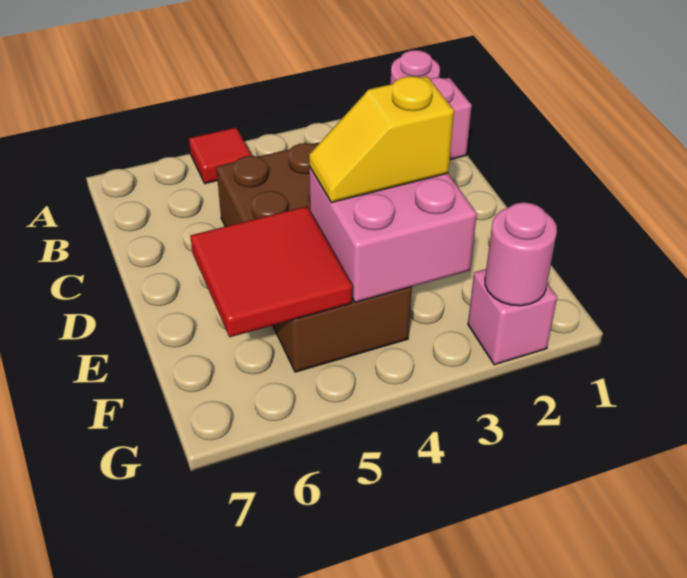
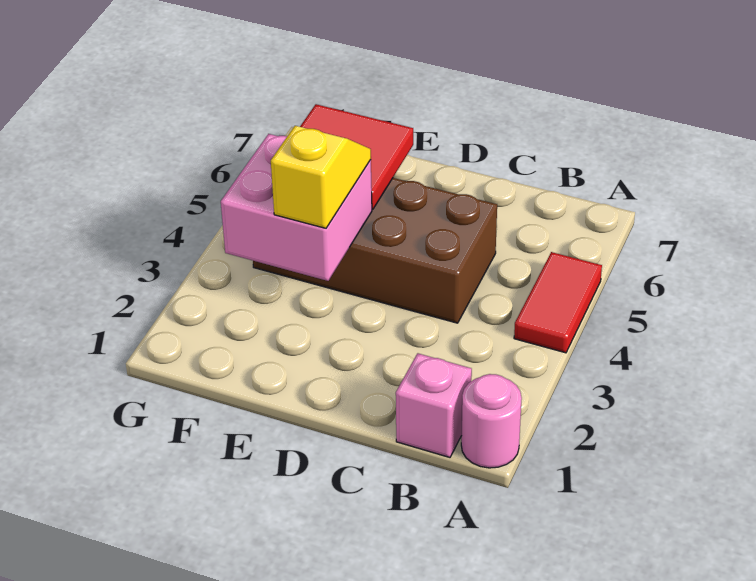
red tile A5 level 1 -> red tile A4:A5 level 1
pink brick G2 level 1 -> none
pink round brick G2 level 2 -> none

